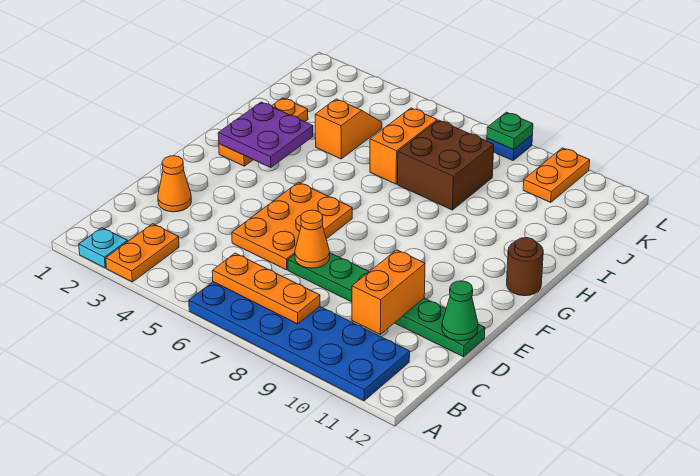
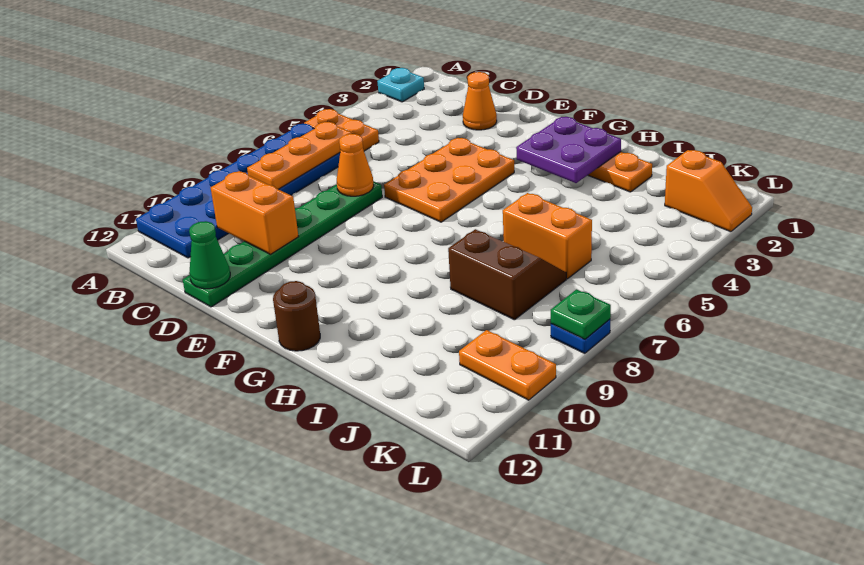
orange plate A3:B3 level 1 -> orange plate A5:B5 level 1
orange plate D5:F6 level 1 -> orange plate E4:F6 level 1
orange slope I4:J4 level 1 top I -> orange slope K2:L2 level 1 top K
brown brick I7:J8 level 1 -> brown slope I7:J8 level 1 top 8

